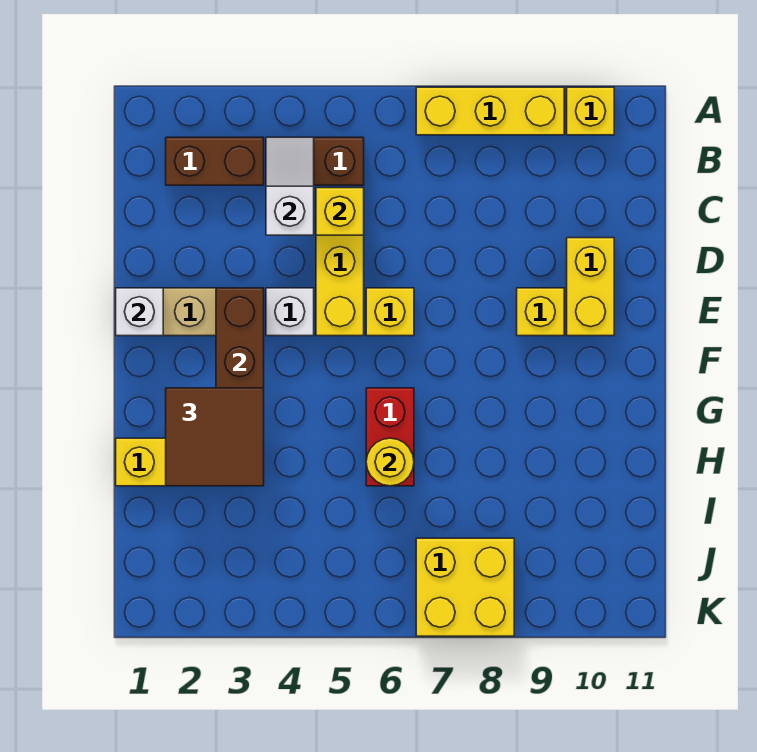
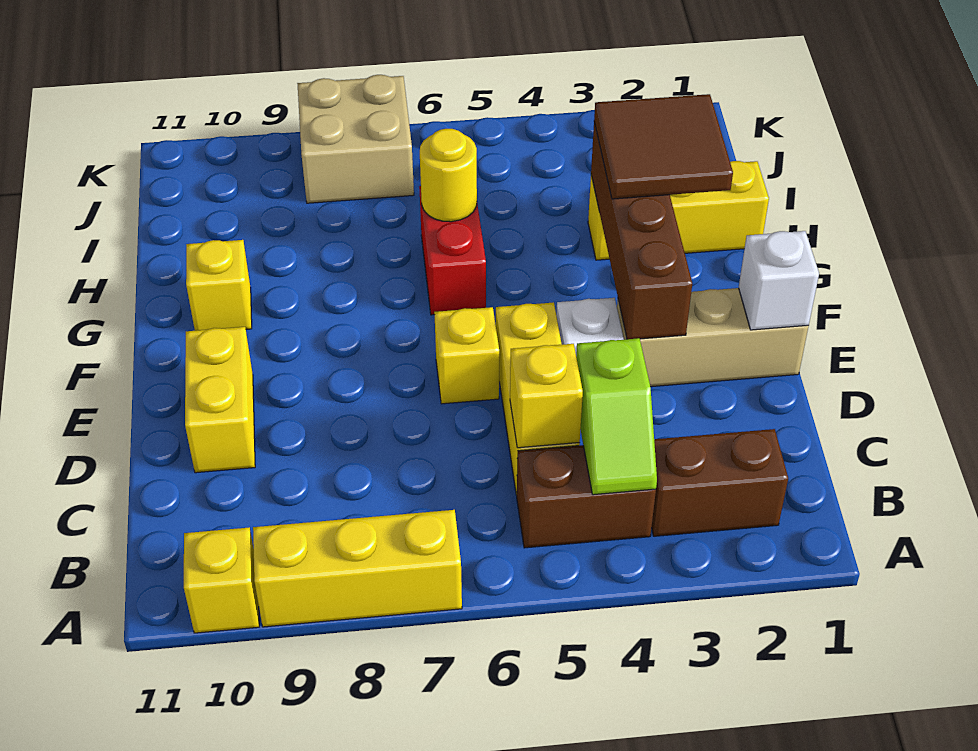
white slope B4:C4 level 2 top C -> lime slope B4:C4 level 2 top C
yellow brick E9 level 1 -> yellow brick G10 level 1
yellow brick J7:K8 level 1 -> tan brick J7:K8 level 1

